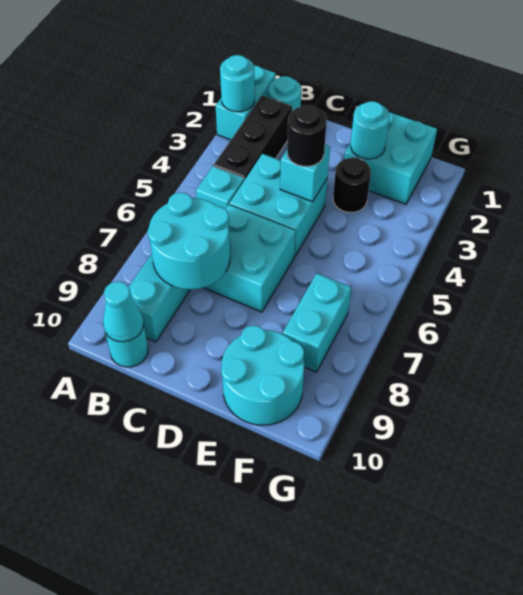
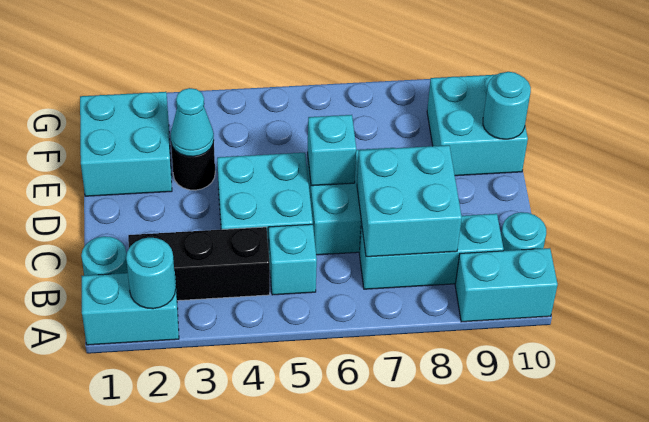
cyan round brick B7:C8 level 2 -> cyan brick B7:C8 level 2
cyan cone B10 level 2 -> cyan cone E3 level 2
cyan brick D4 level 2 -> cyan brick D6 level 2
black round brick D4 level 3 -> none
cyan round brick E2 level 2 -> cyan round brick E10 level 2
cyan round brick E9:F10 level 1 -> cyan brick E9:F10 level 1
cyan brick F7:F8 level 1 -> cyan brick A9:A10 level 1

